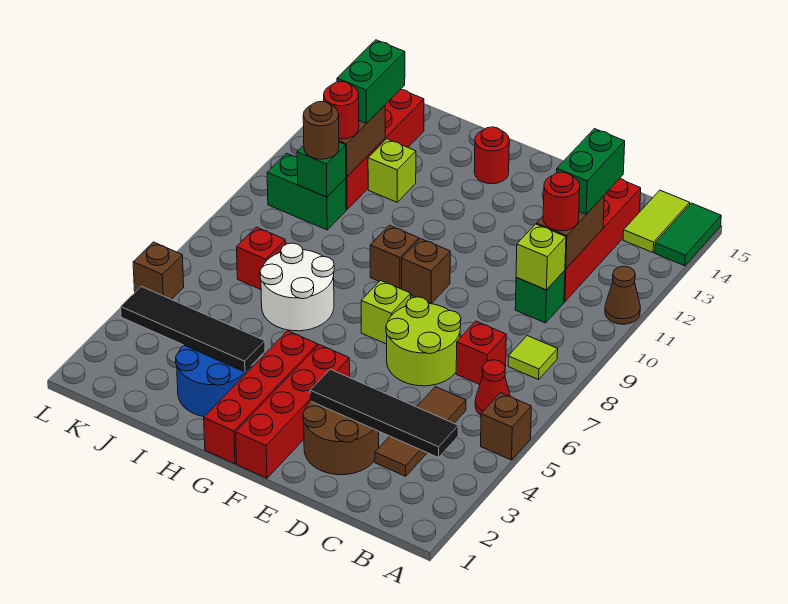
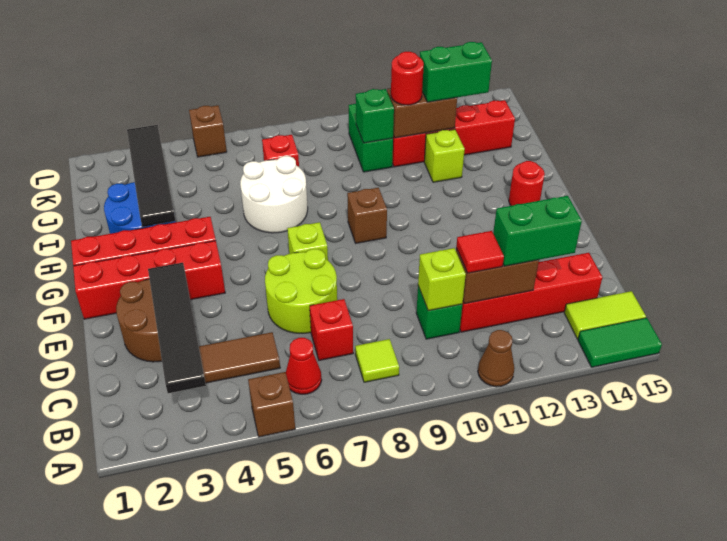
red round brick C11 level 3 -> red tile C11 level 3
brown brick F9 level 1 -> none
brown round brick J10 level 3 -> none

